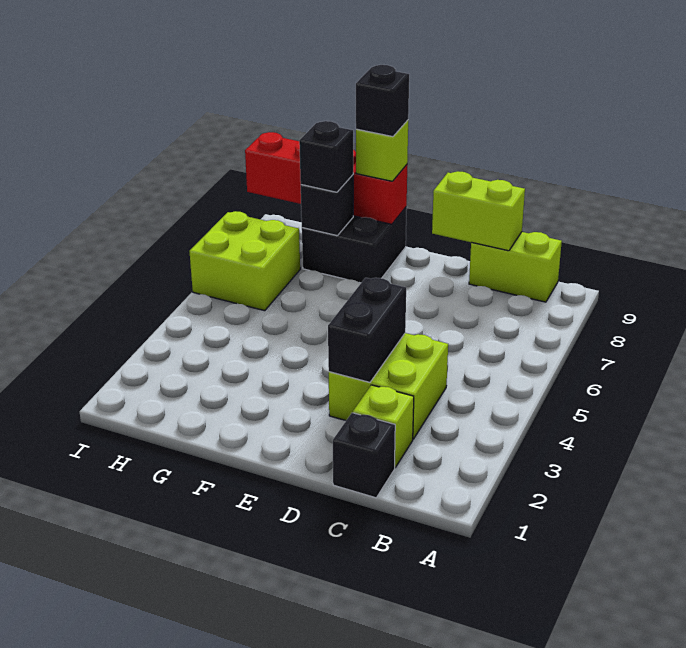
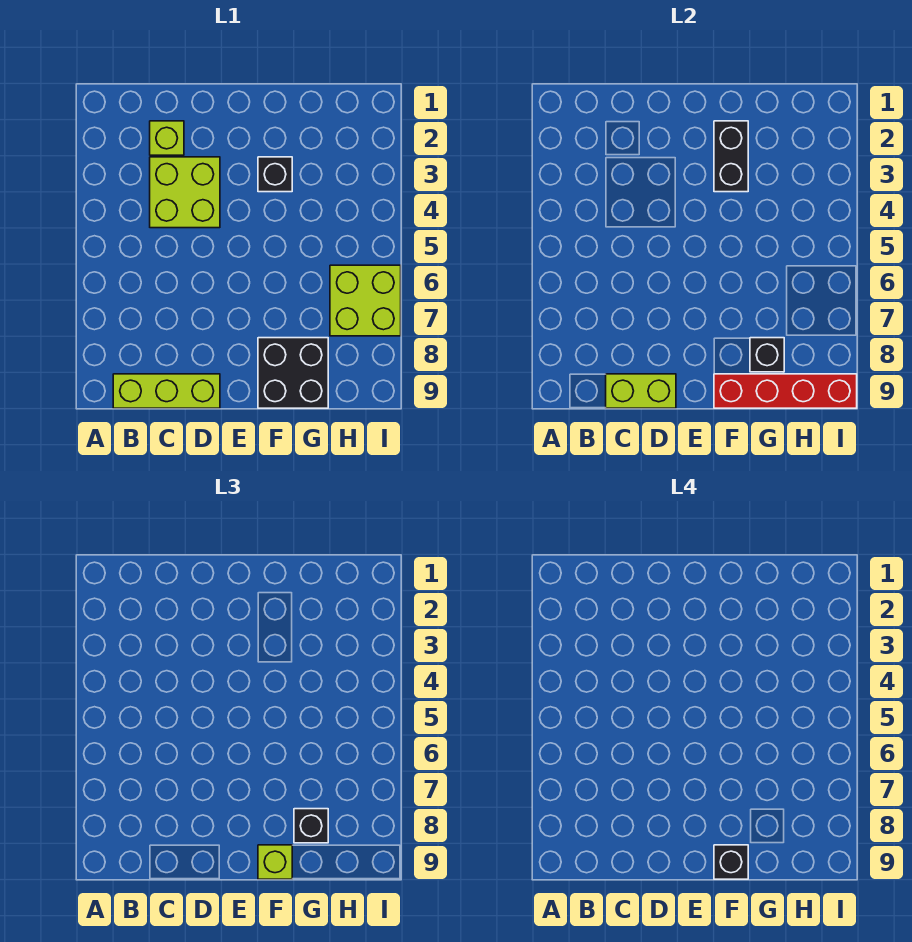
lime brick B9:C9 level 1 -> lime brick B9:D9 level 1
black brick C1 level 1 -> black brick F3 level 1
black brick D3:D4 level 2 -> black brick F2:F3 level 2

